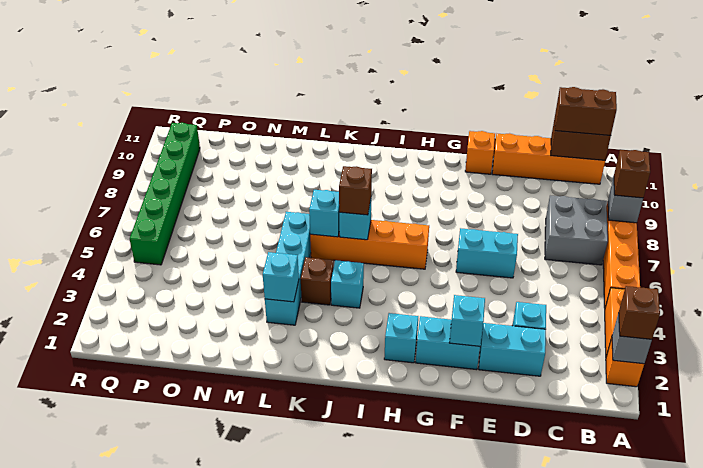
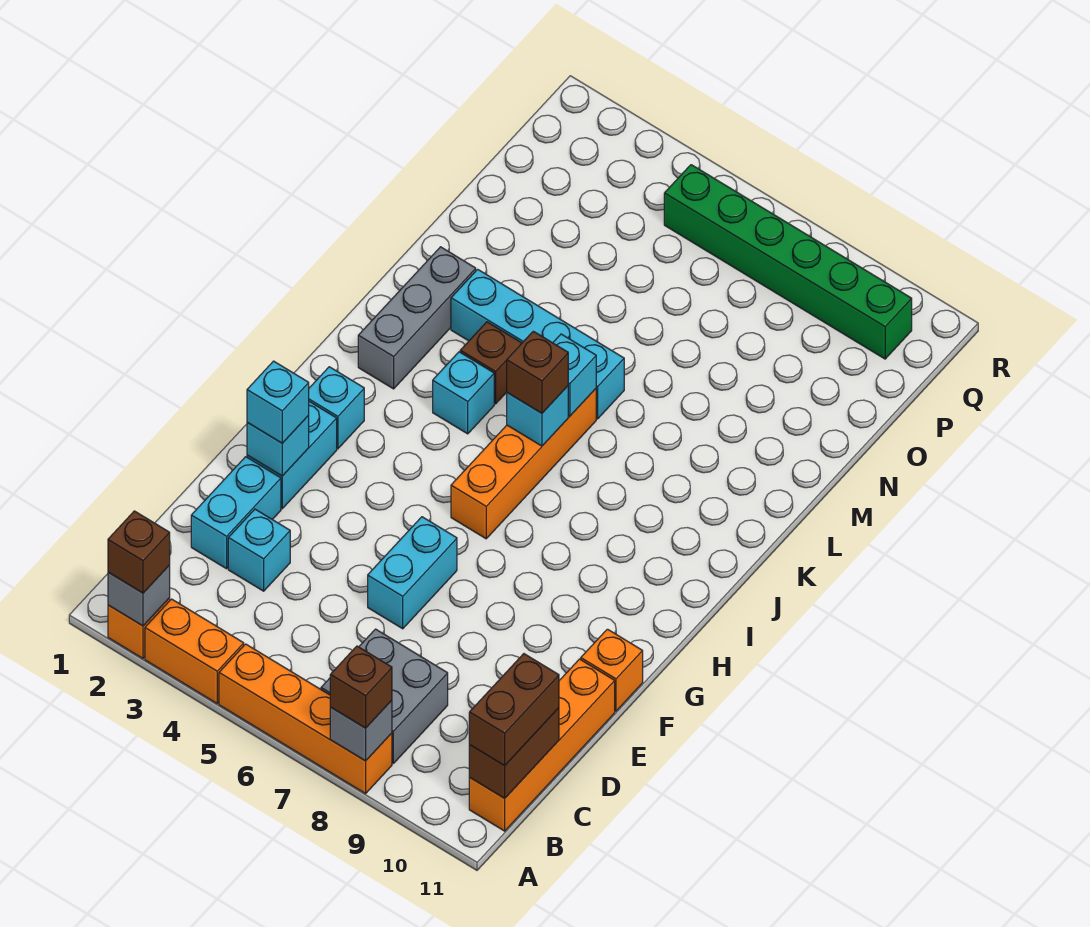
none -> grey brick J2:L2 level 1
cyan brick L3 level 2 -> cyan brick F2 level 3

